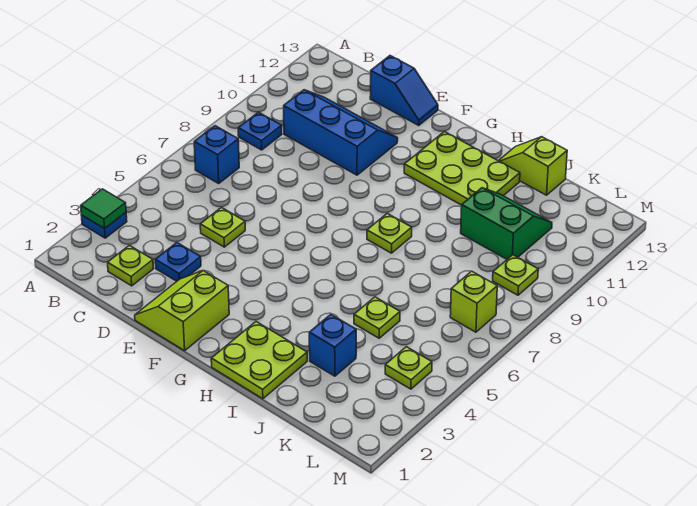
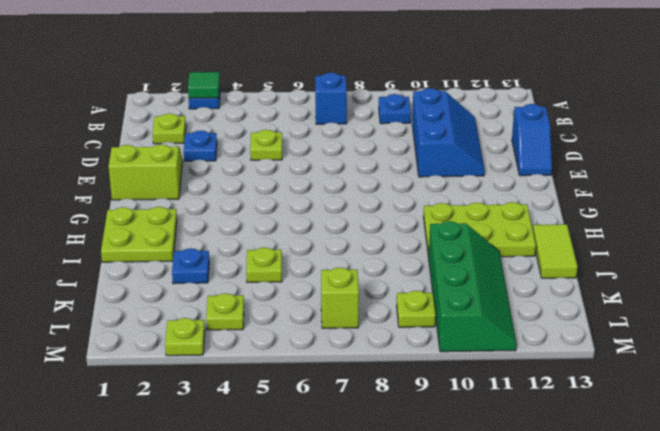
lime plate G11:I12 level 1 -> lime plate H10:I12 level 1
lime plate H8 level 1 -> lime plate M3 level 1
lime slope I13:J13 level 1 top J -> lime tile I13:J13 level 1
blue brick J3 level 1 -> blue plate J3 level 1
green slope J10:K11 level 1 top 10 -> green slope J10:M11 level 1 top 10

